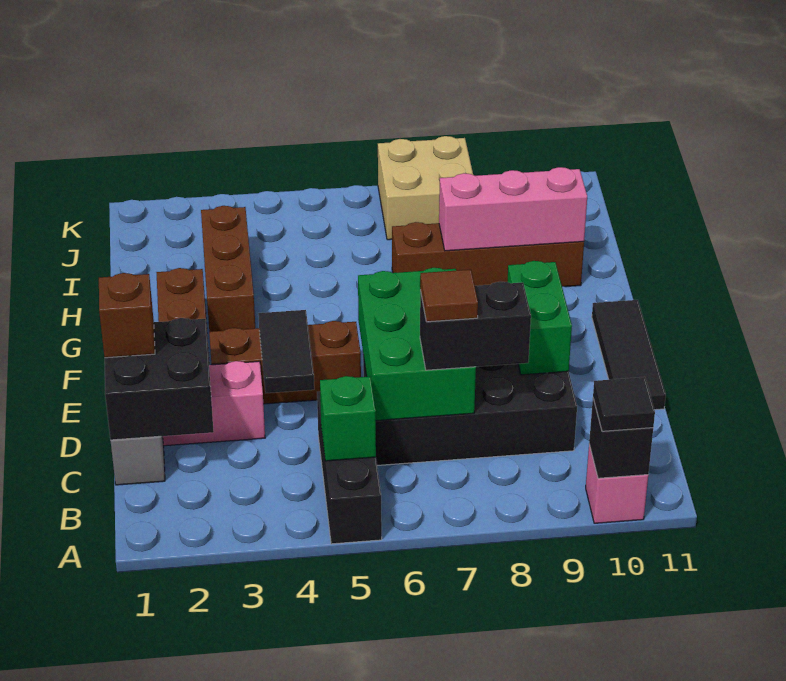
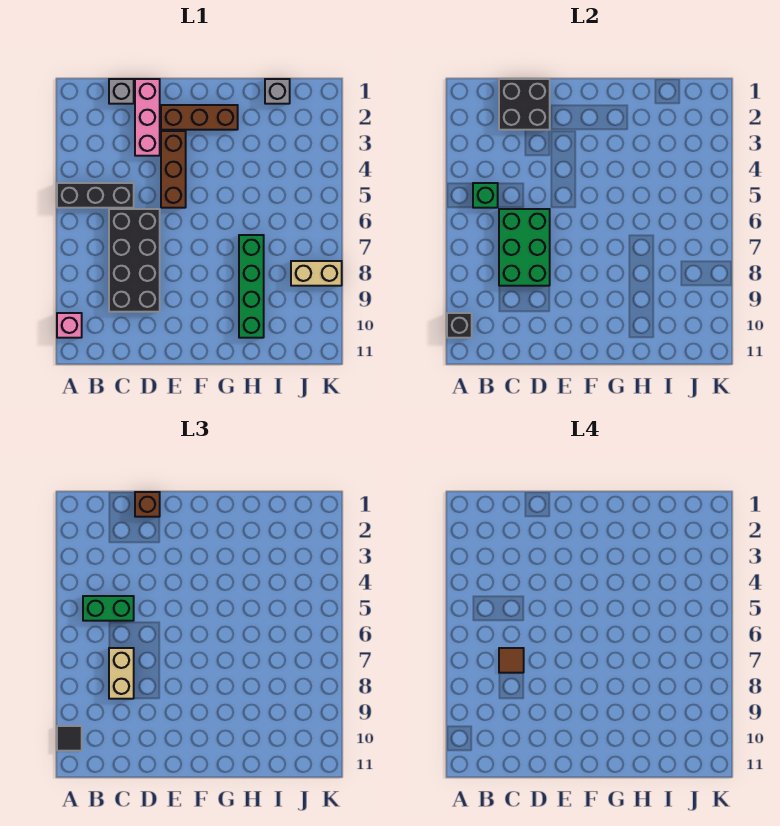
green brick C6:E7 level 2 -> green brick C6:D8 level 2
black brick C7:C8 level 3 -> tan brick C7:C8 level 3
black tile D4:E4 level 2 -> none
green brick D9:E9 level 2 -> green brick B5:C5 level 3
black tile D11:F11 level 1 -> none
brown brick G3:I3 level 1 -> none
brown brick H7:H10 level 1 -> green brick H7:H10 level 1
pink brick H8:H10 level 2 -> none
none -> grey brick I1 level 1
tan brick J7:K8 level 1 -> tan brick J8:K8 level 1

